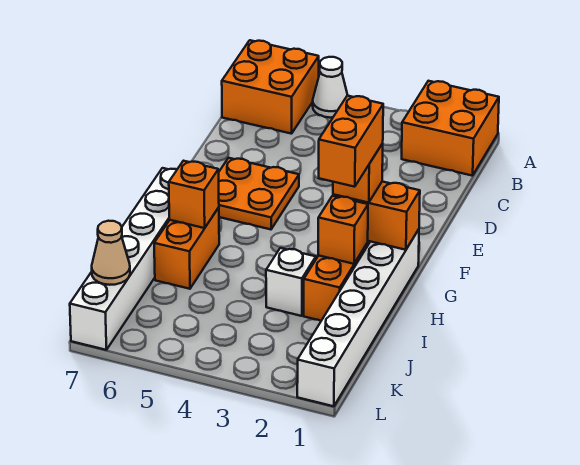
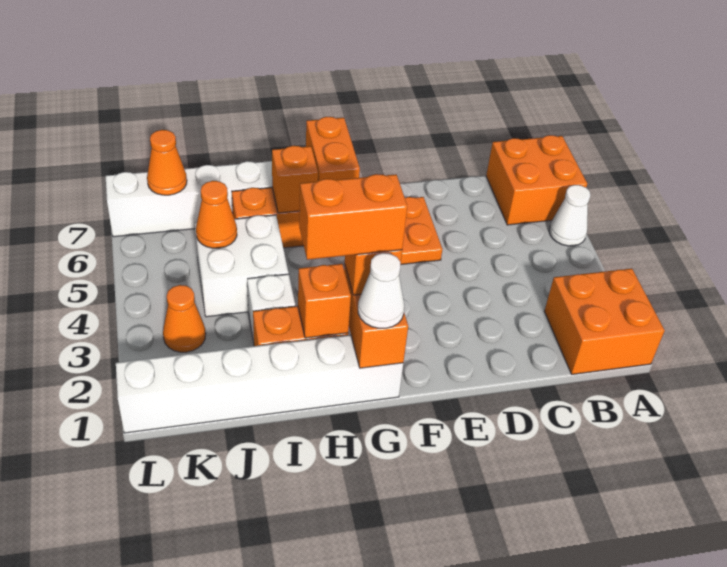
none -> white cone G1 level 3
none -> orange brick G6:G7 level 2
none -> white brick I4:J5 level 1
none -> orange cone J5 level 2
none -> orange cone K3 level 1
tan cone K7 level 2 -> orange cone K7 level 2

